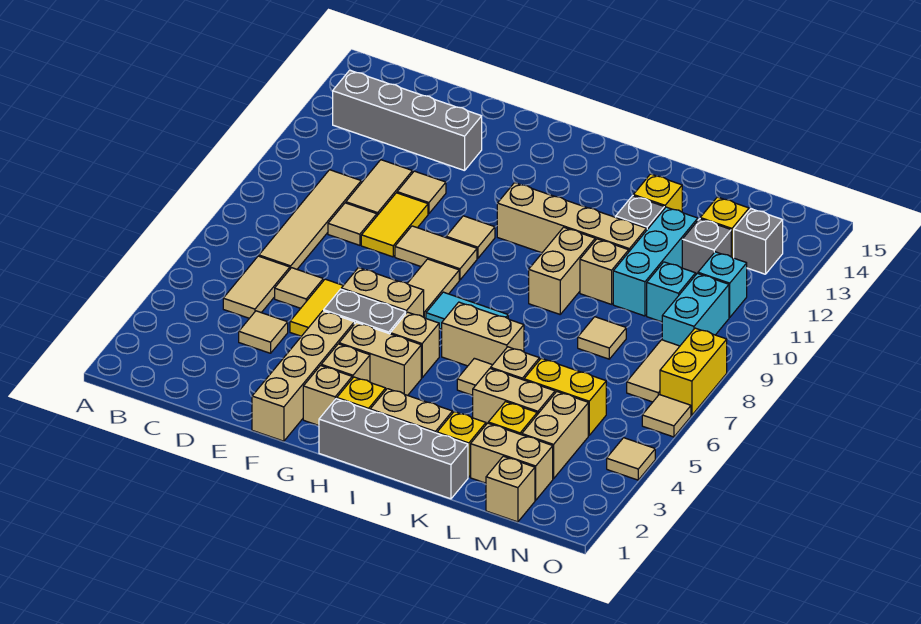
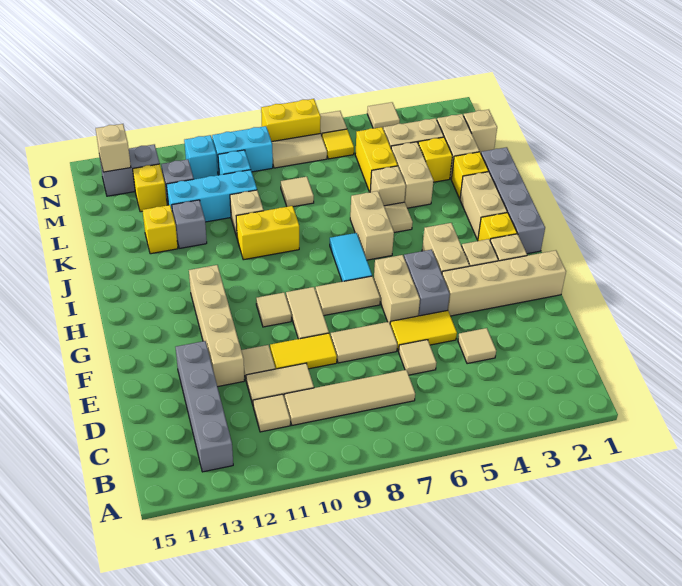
tan tile C5:C6 level 1 -> tan tile E7:E8 level 1
tan tile D9 level 1 -> tan tile C11 level 1
tan brick H5 level 1 -> tan brick N14 level 2
tan brick H11:K11 level 1 -> tan brick E12:H12 level 1
tan brick J9:J10 level 1 -> yellow brick J9:J10 level 1
none -> yellow tile N6 level 1
grey brick N13 level 1 -> grey brick N13:N14 level 1

